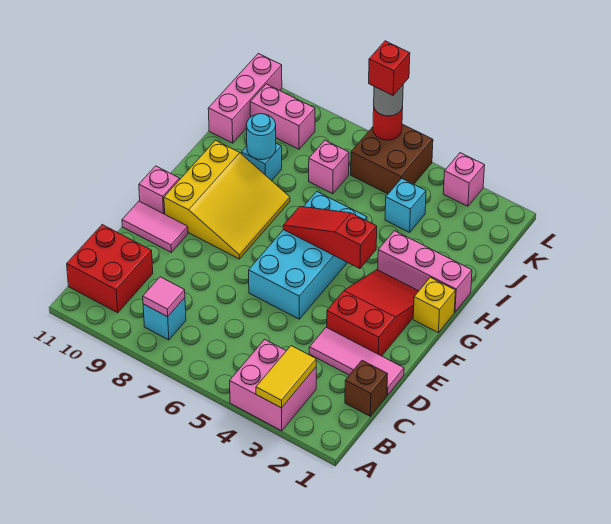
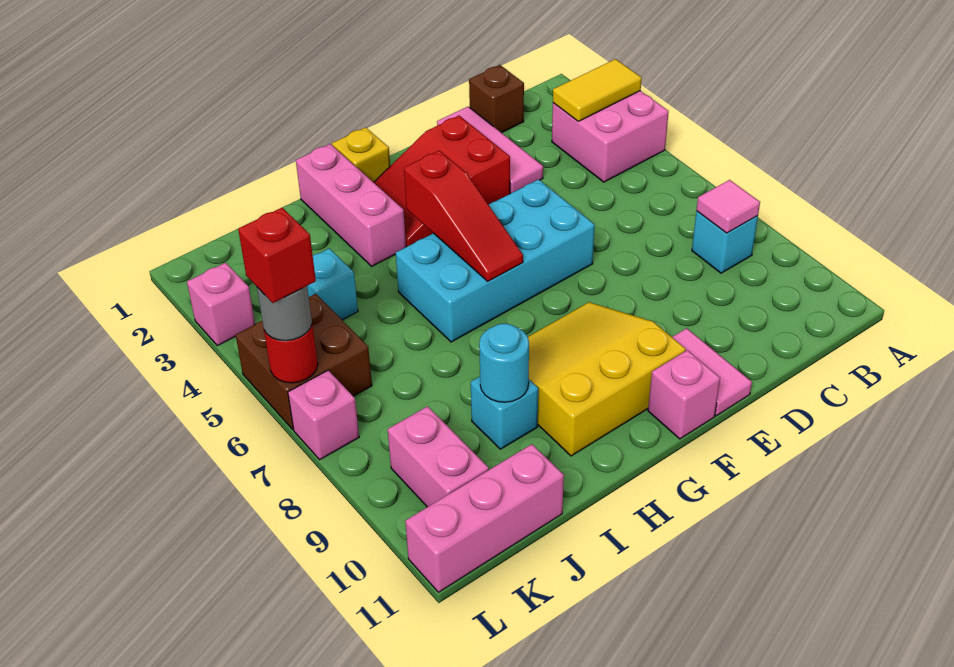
red brick B10:C11 level 1 -> none
pink brick J7 level 1 -> pink brick L7 level 1

